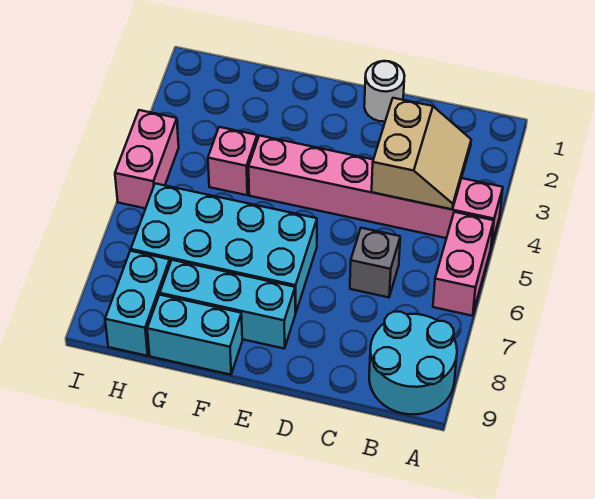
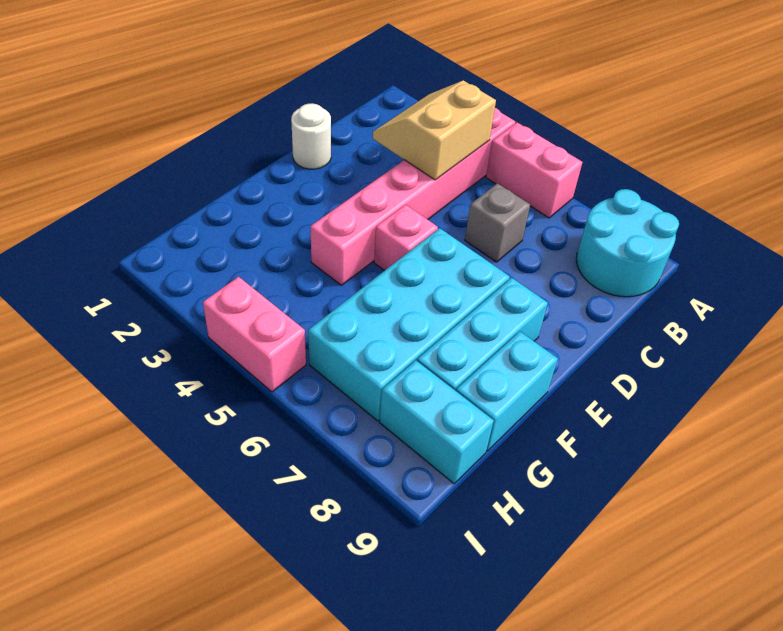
tan slope B3:C4 level 2 top C -> tan slope B3:C4 level 2 top 4
pink brick G4 level 1 -> pink brick E5 level 1

